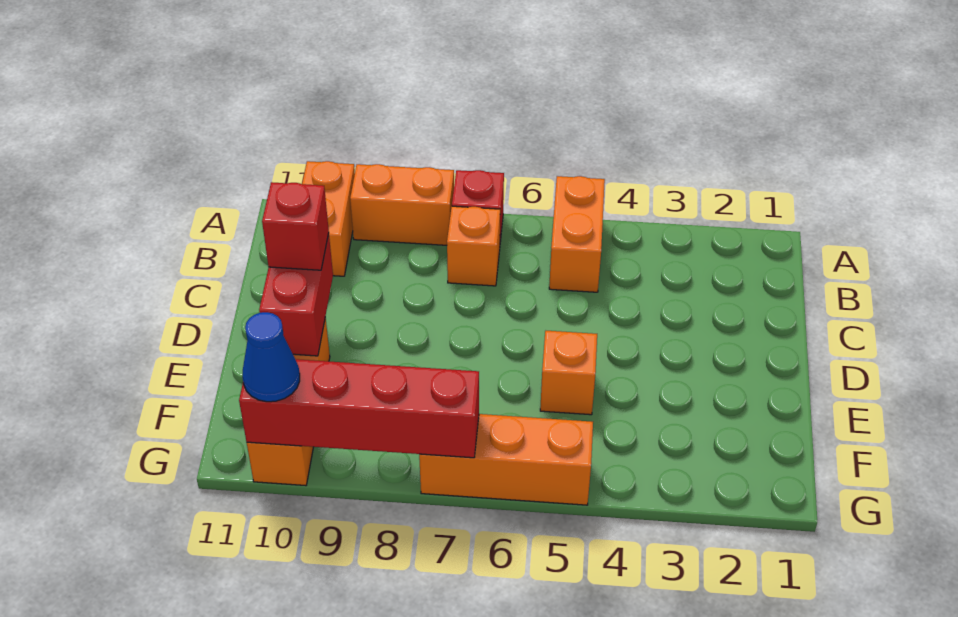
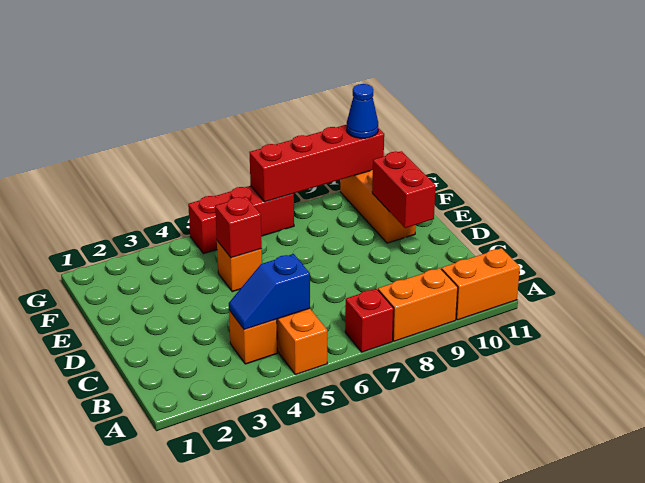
orange brick A10:B10 level 1 -> orange brick A10:A11 level 1
none -> blue slope B4:B5 level 2 top 5
orange brick B7 level 1 -> orange brick B4 level 1
red brick D10 level 3 -> red brick E5 level 2
orange brick G5:G7 level 1 -> red brick G5:G7 level 1

